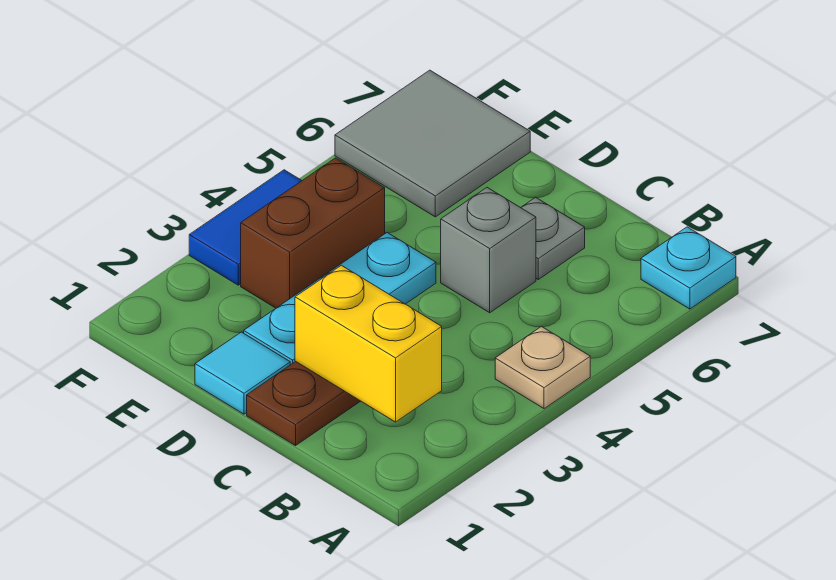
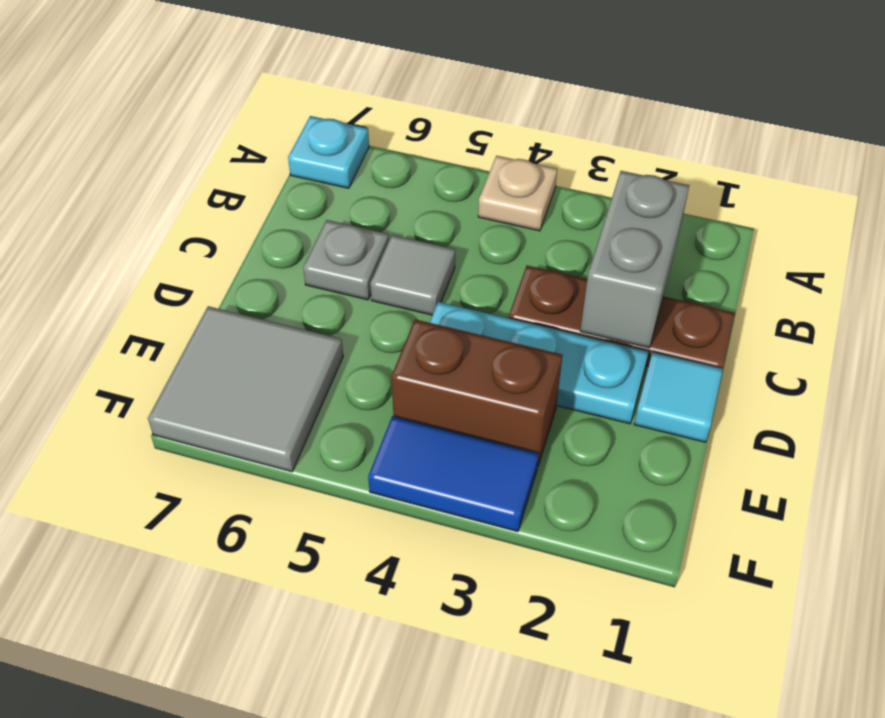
yellow brick B2:C2 level 2 -> grey brick B2:C2 level 2
grey brick C5 level 1 -> grey tile C5 level 1

